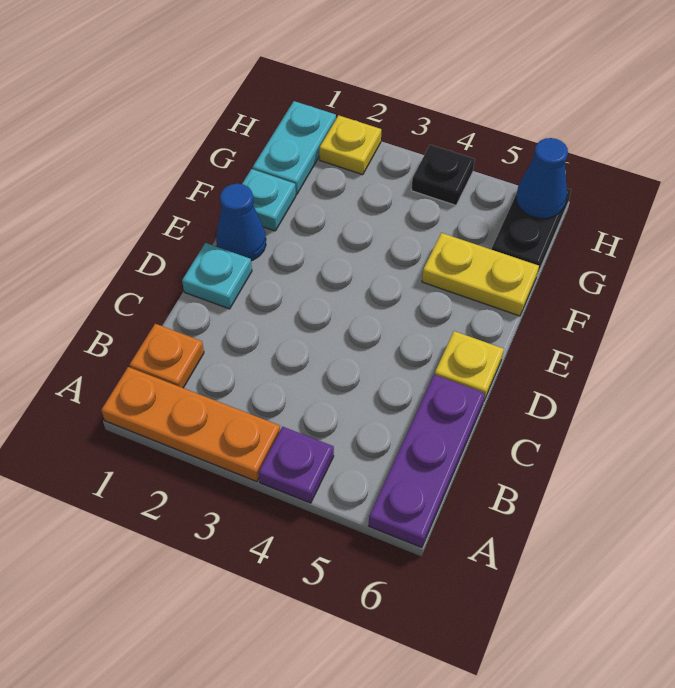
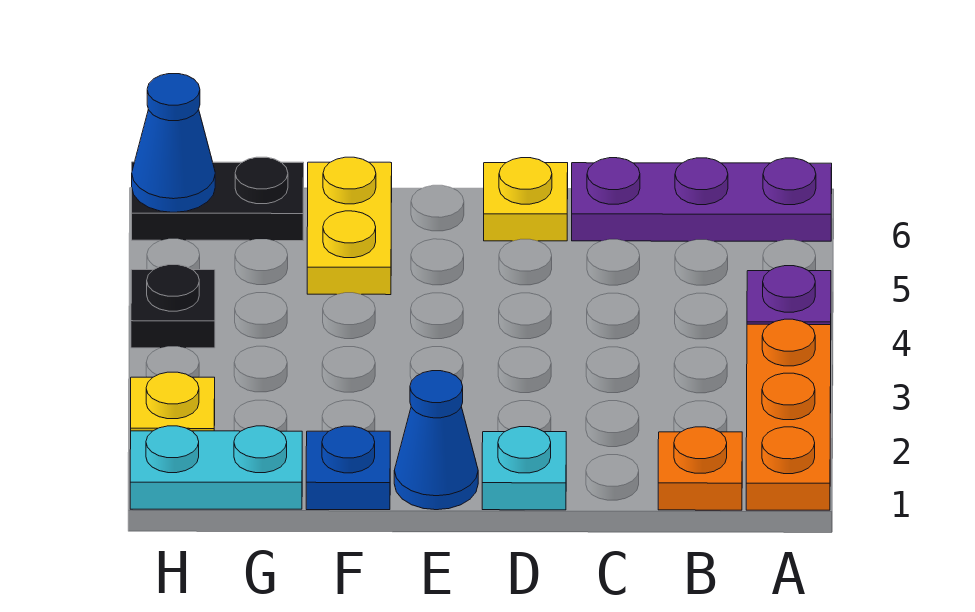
cyan plate F1 level 1 -> blue plate F1 level 1

